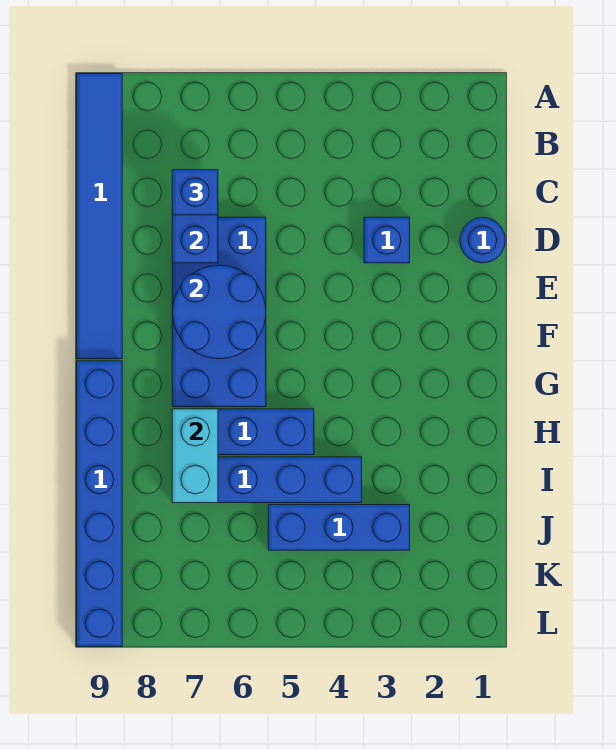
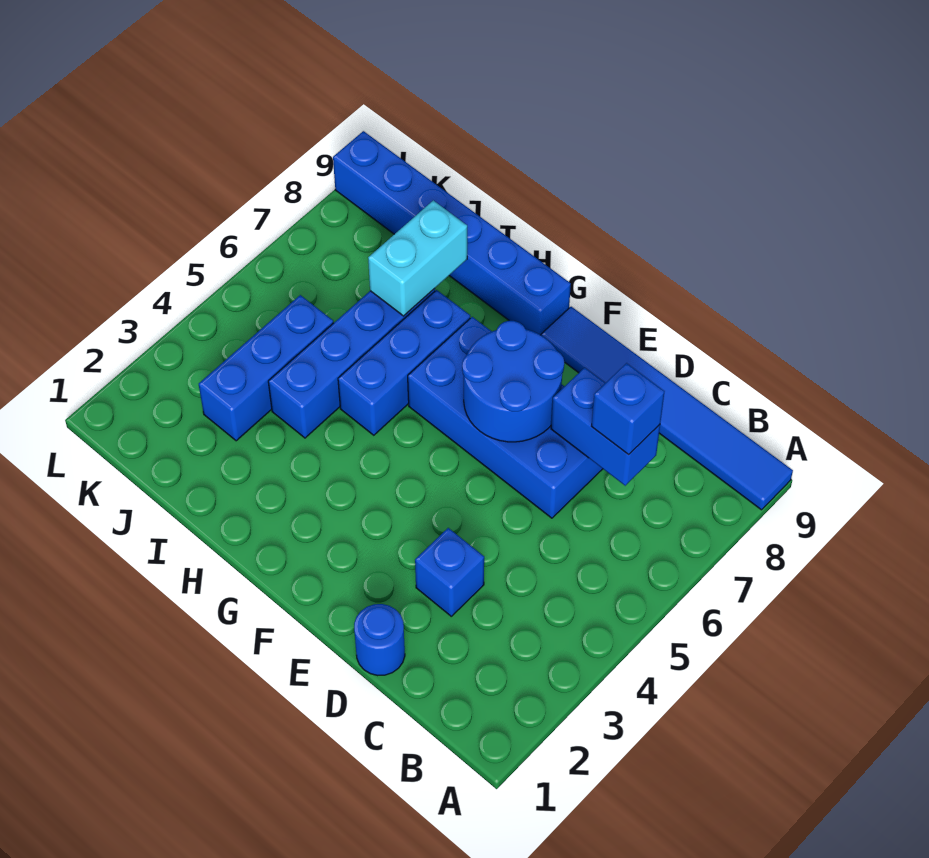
cyan brick H7:I7 level 2 -> cyan brick I7:I8 level 2

